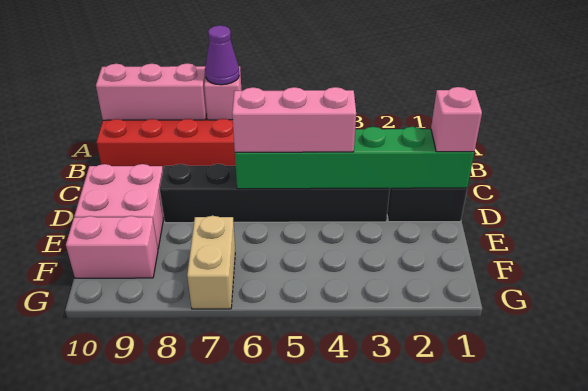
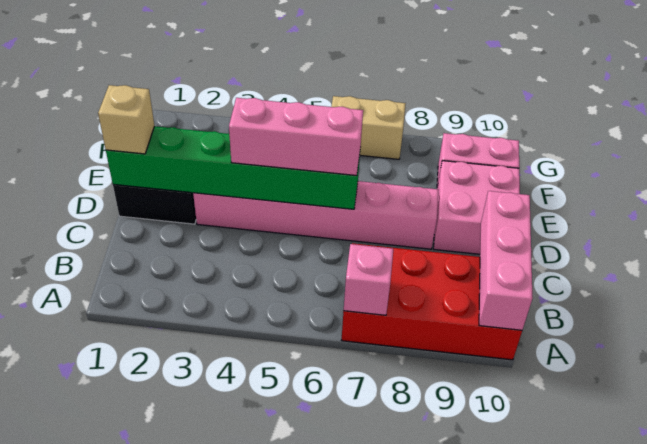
purple cone A7 level 3 -> none
pink brick A8:A10 level 2 -> pink brick A10:C10 level 2
pink brick D1 level 3 -> tan brick D1 level 3
black brick D3:D8 level 1 -> pink brick D3:D8 level 1
tan brick F7:G7 level 1 -> tan brick G6:G7 level 1

